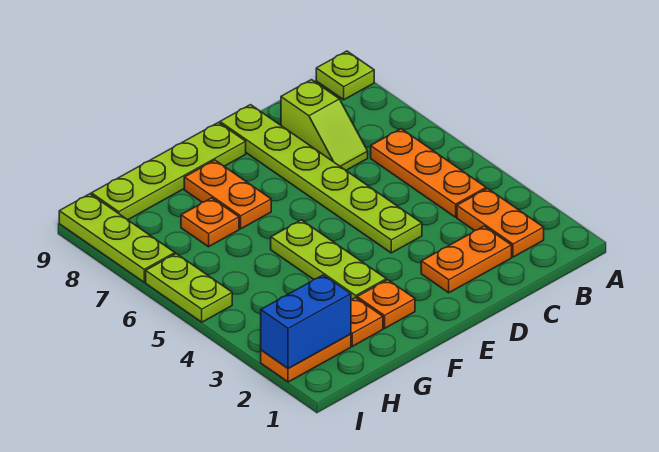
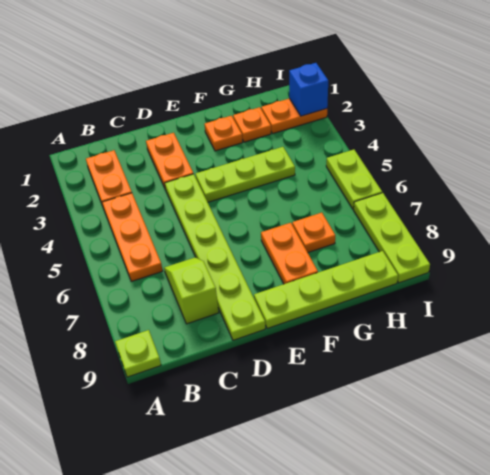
orange plate C2:D2 level 1 -> orange plate D2:D3 level 1
lime plate F3:F5 level 1 -> lime plate E4:G4 level 1
blue brick H2:I2 level 2 -> blue brick I2 level 2

